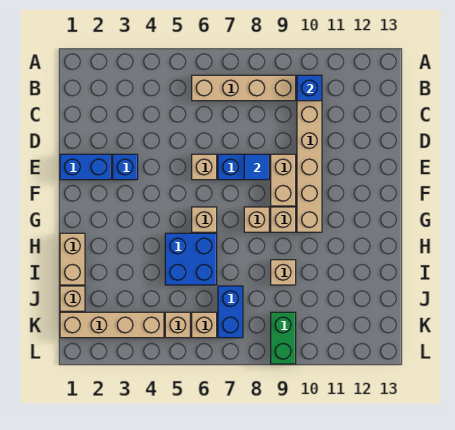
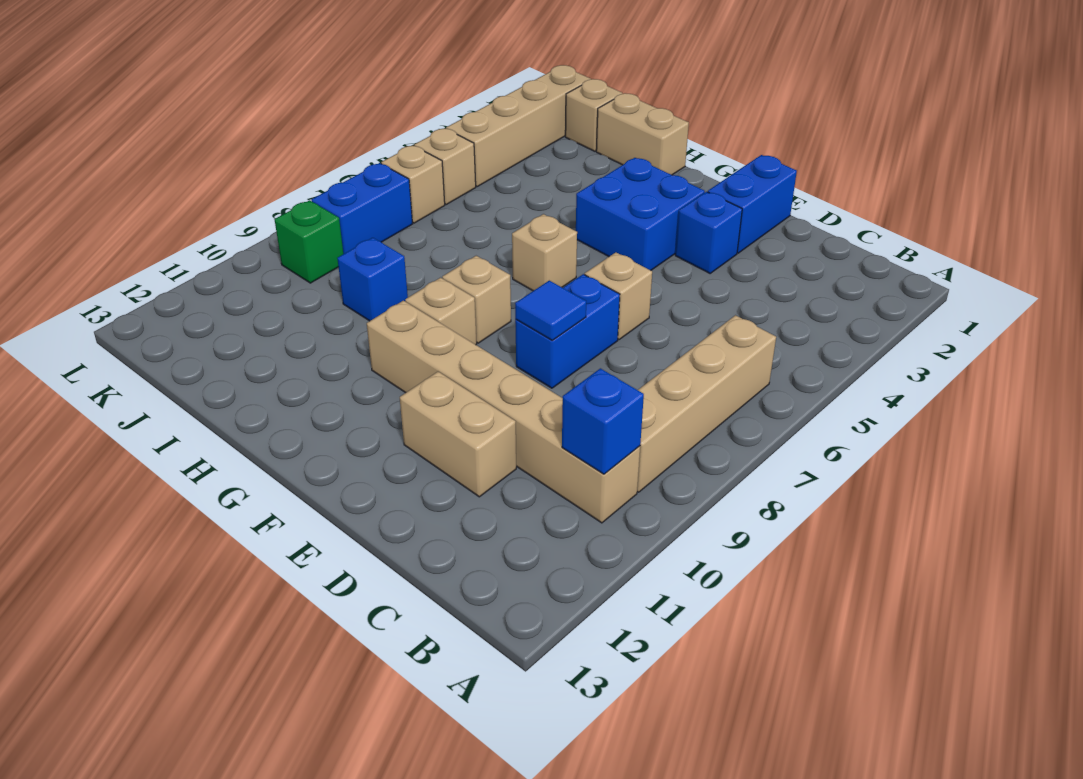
tan brick E9:F9 level 1 -> tan brick D11:E11 level 1
blue brick H5:I6 level 1 -> blue brick F3:G4 level 1
tan brick I9 level 1 -> blue brick I9 level 1
blue brick J7:K7 level 1 -> blue brick K7:K8 level 1
green brick K9:L9 level 1 -> green brick K9 level 1

